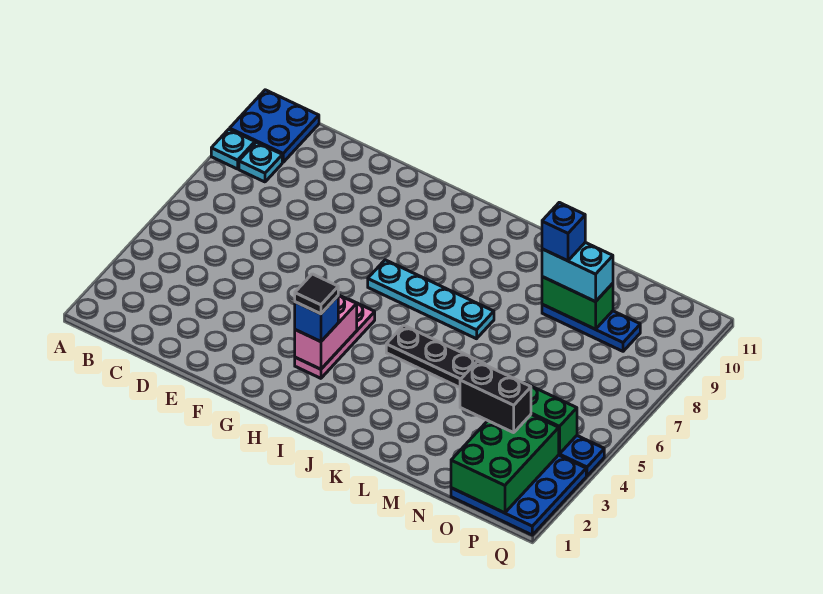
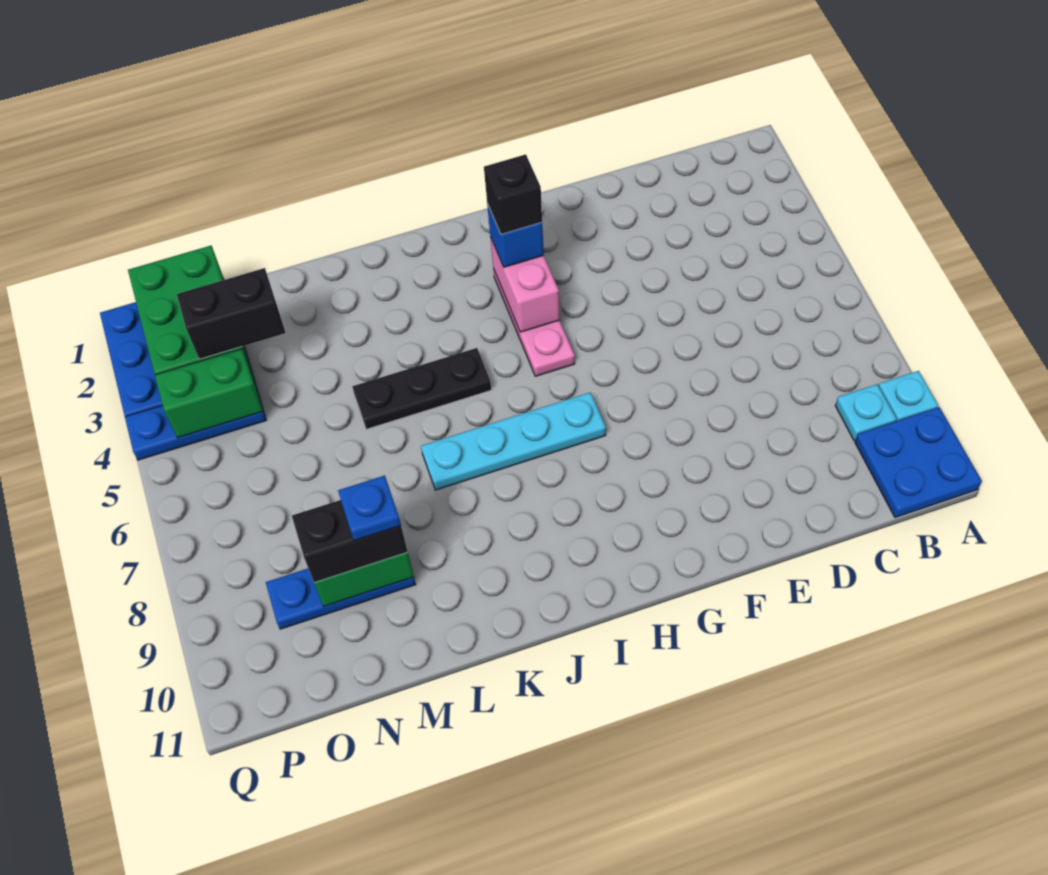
black tile H3 level 4 -> black brick H3 level 4
cyan brick M9:N9 level 3 -> black brick M9:N9 level 3
blue brick M9 level 4 -> blue plate M9 level 4

